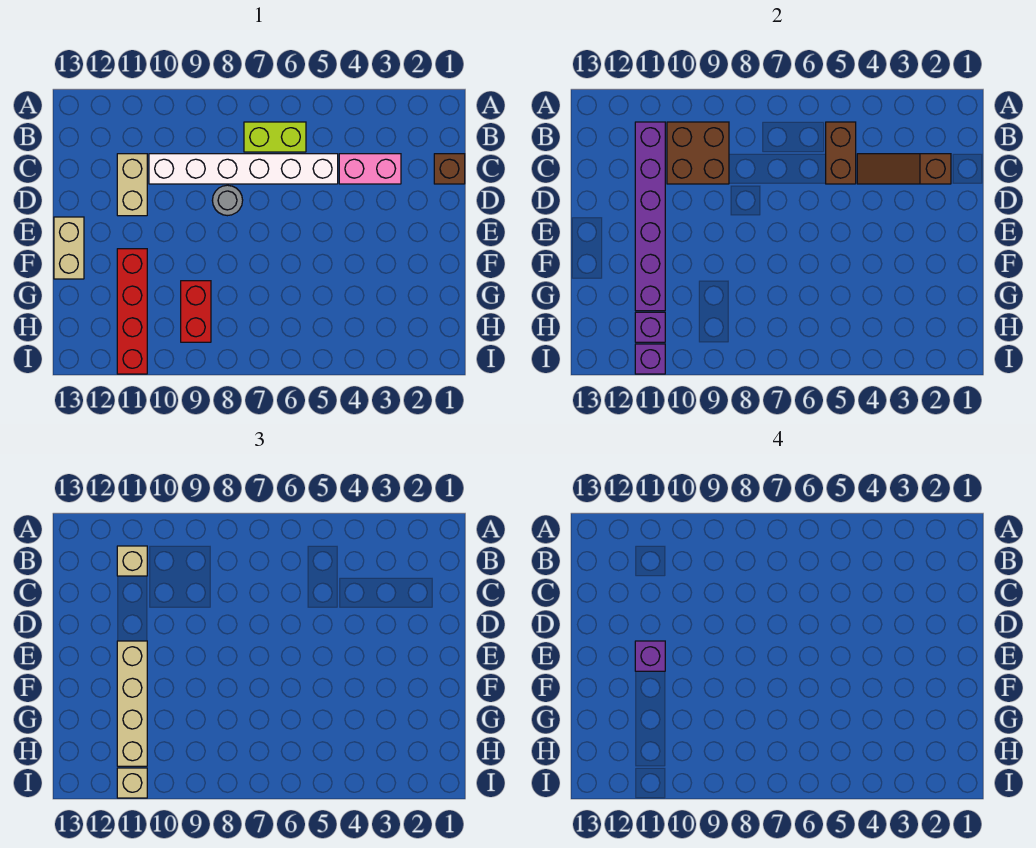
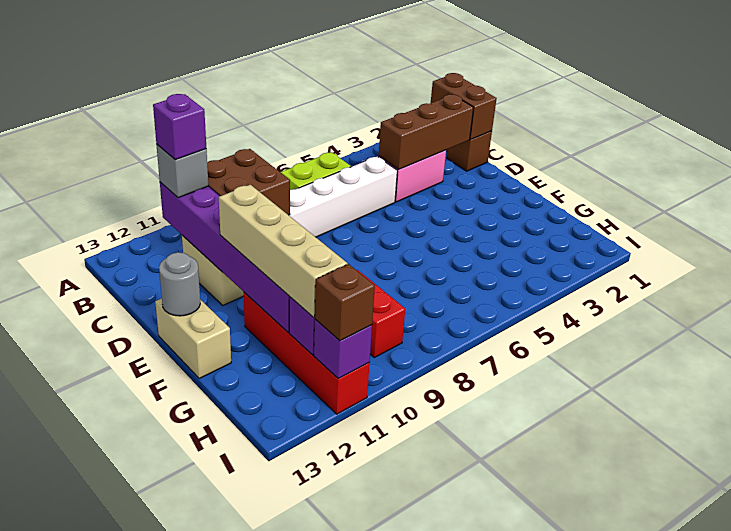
brown brick B5:C5 level 2 -> brown brick B1:C1 level 2
tan brick B11 level 3 -> grey brick B11 level 3
brown slope C2:C4 level 2 top 2 -> brown brick C2:C4 level 2
grey round brick D8 level 1 -> grey round brick E13 level 2
purple brick E11 level 4 -> purple brick B11 level 4
tan brick I11 level 3 -> brown brick I11 level 3

